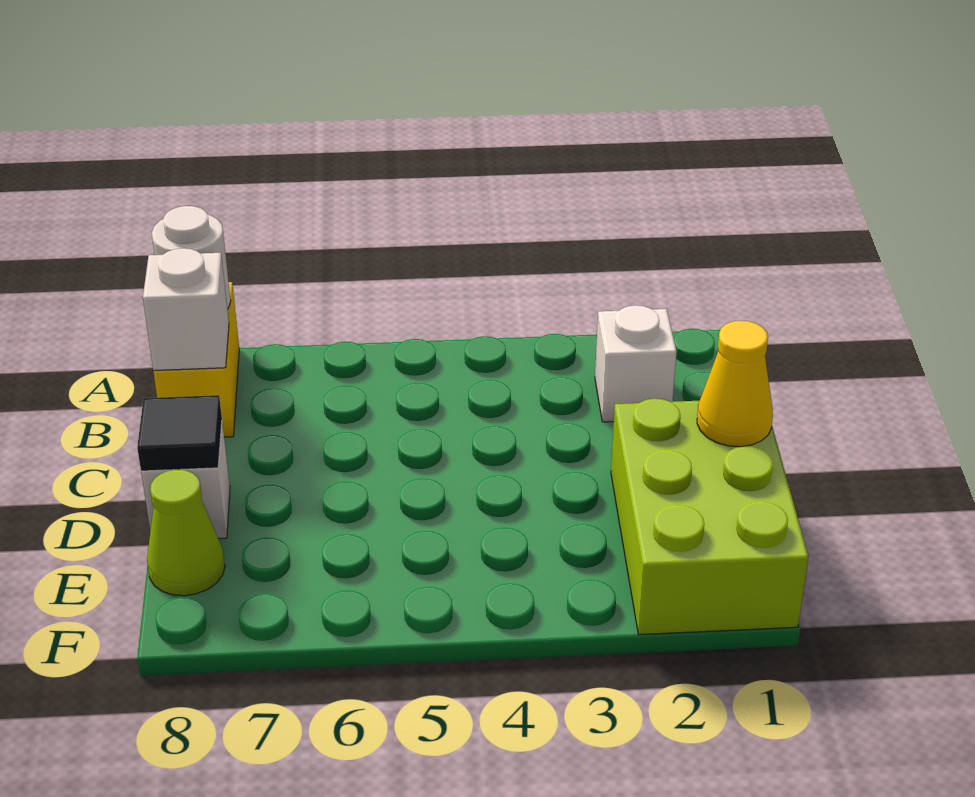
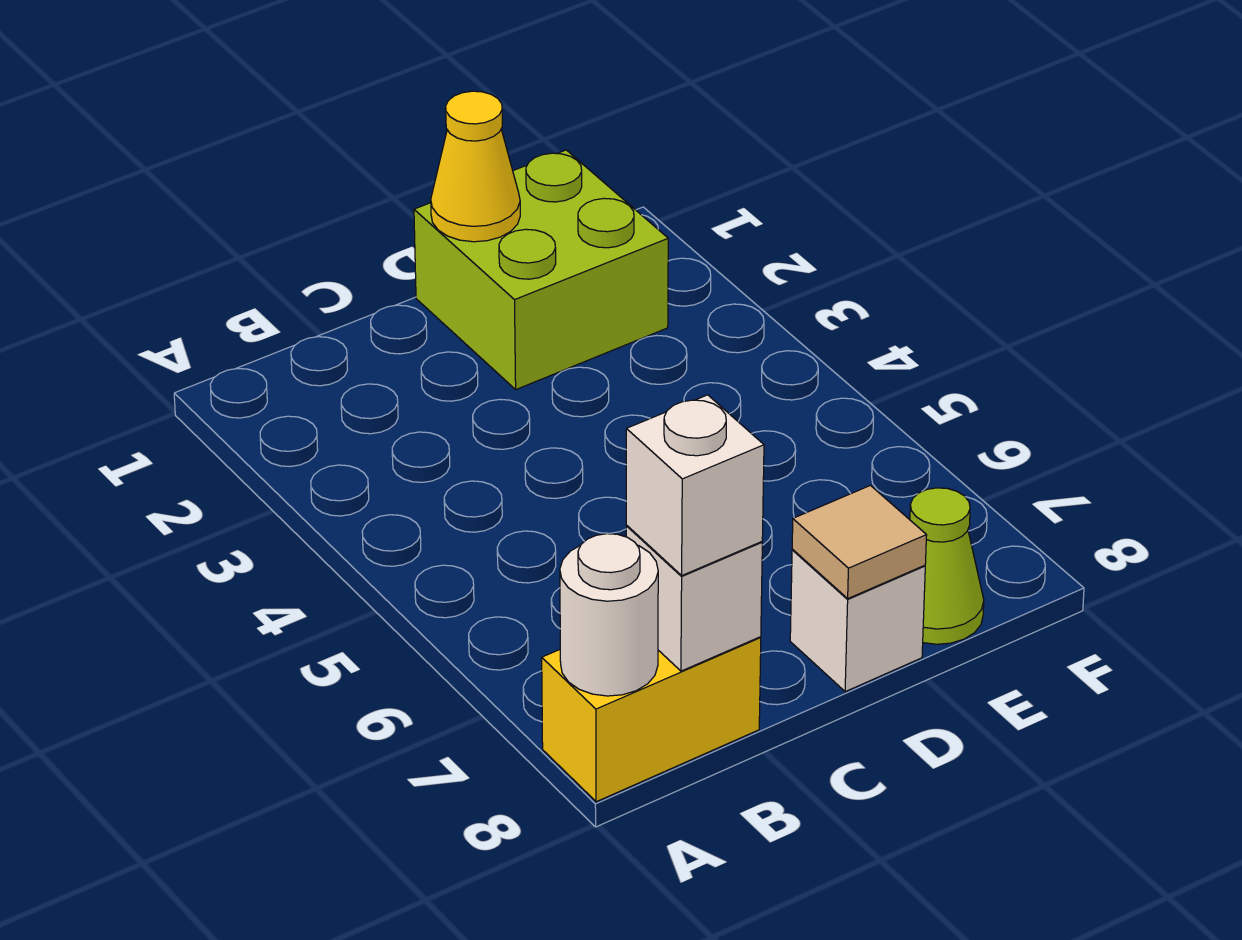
white brick B2 level 1 -> white brick B8 level 3
lime brick D1:F2 level 1 -> lime brick D1:E2 level 1
black tile D8 level 2 -> tan tile D8 level 2

